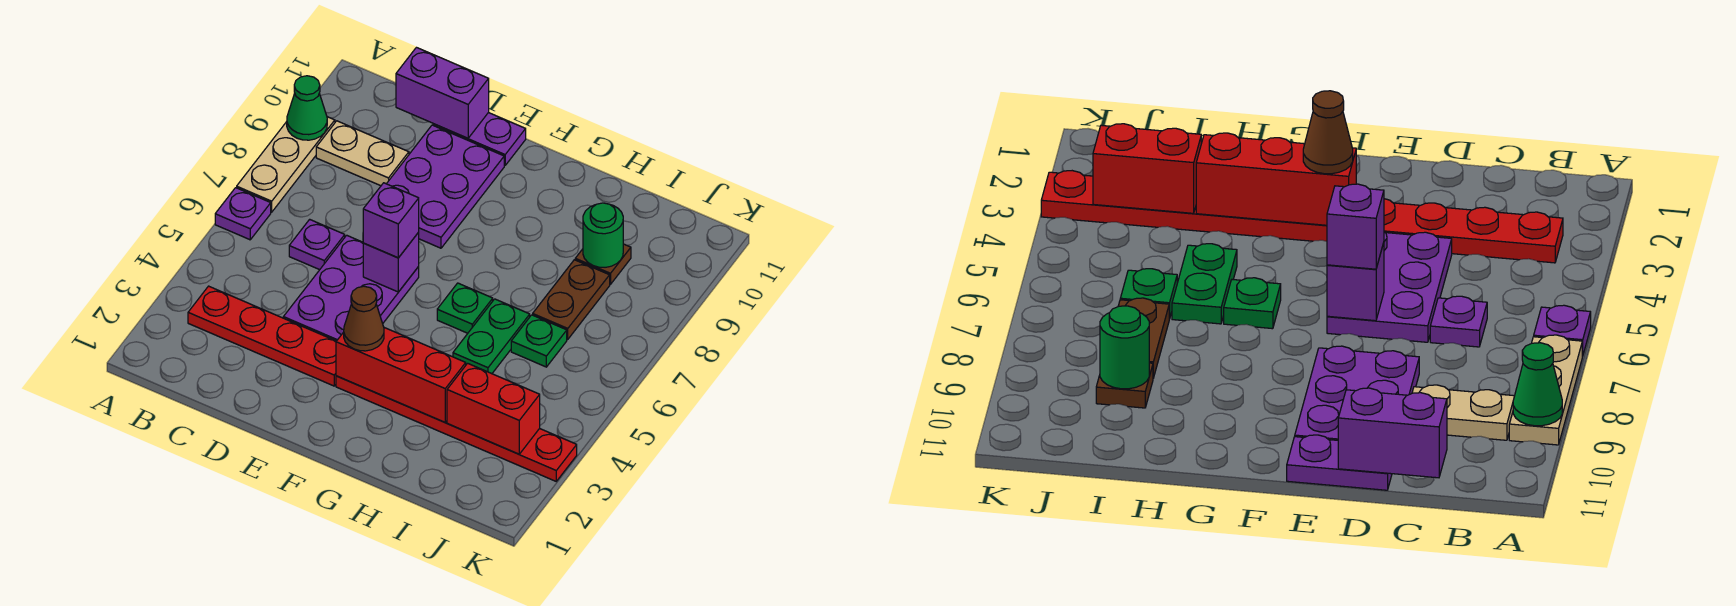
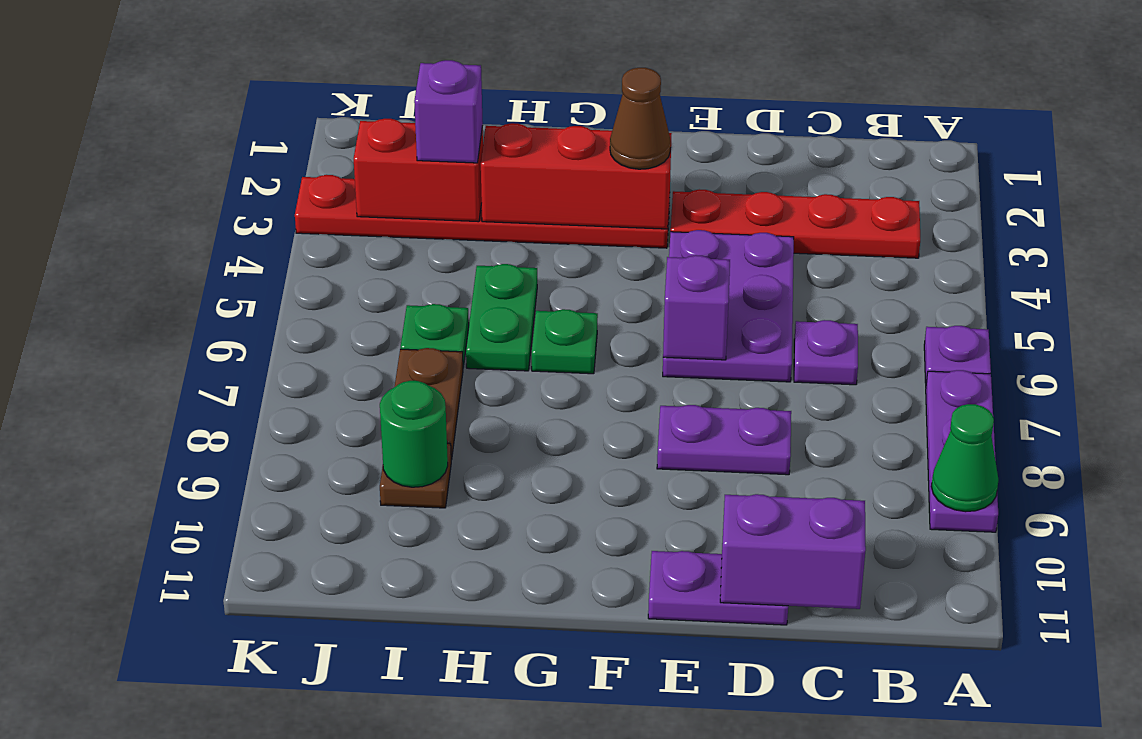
tan plate A7:A9 level 1 -> purple plate A7:A9 level 1
tan plate B9:C9 level 1 -> none
purple plate D8:E10 level 1 -> purple plate D8:E8 level 1
purple brick E6 level 3 -> purple brick I3 level 3

